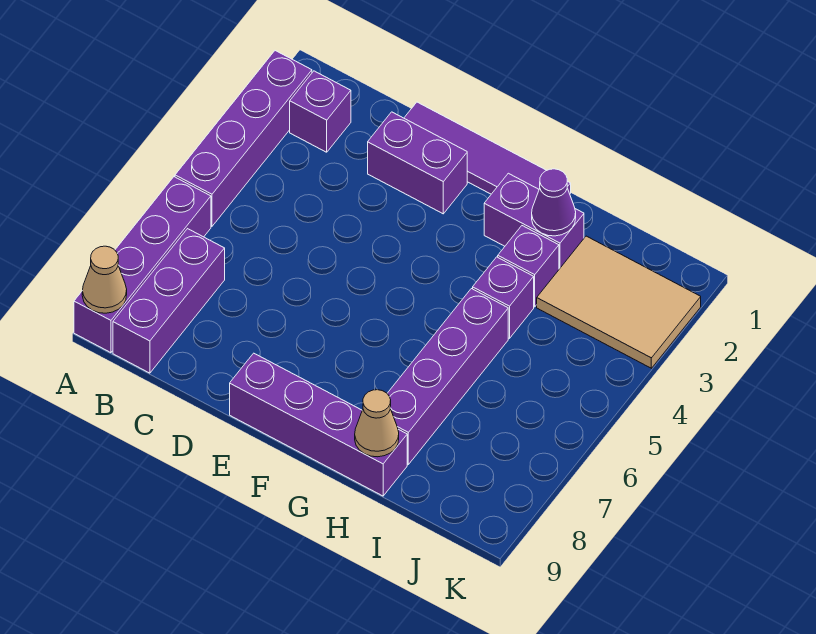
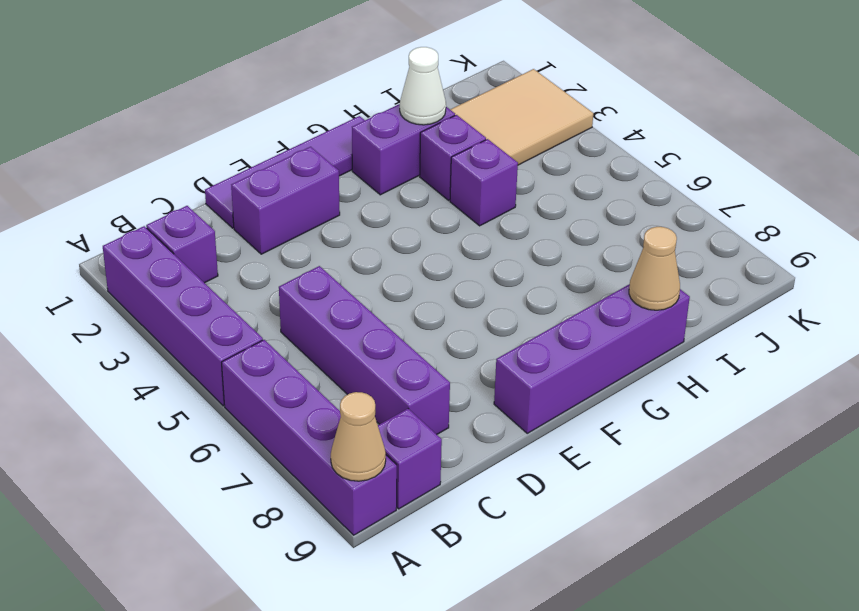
purple brick B7:B9 level 1 -> purple brick B9 level 1
purple cone H2 level 2 -> white cone H2 level 2
purple brick H5:H8 level 1 -> purple brick C5:C8 level 1

